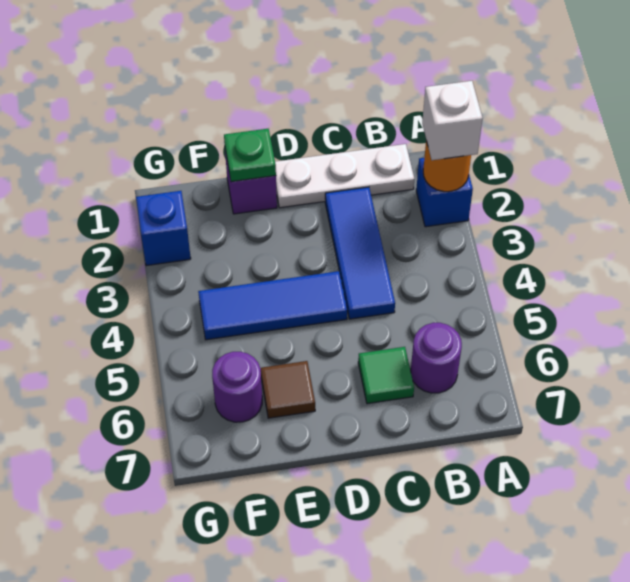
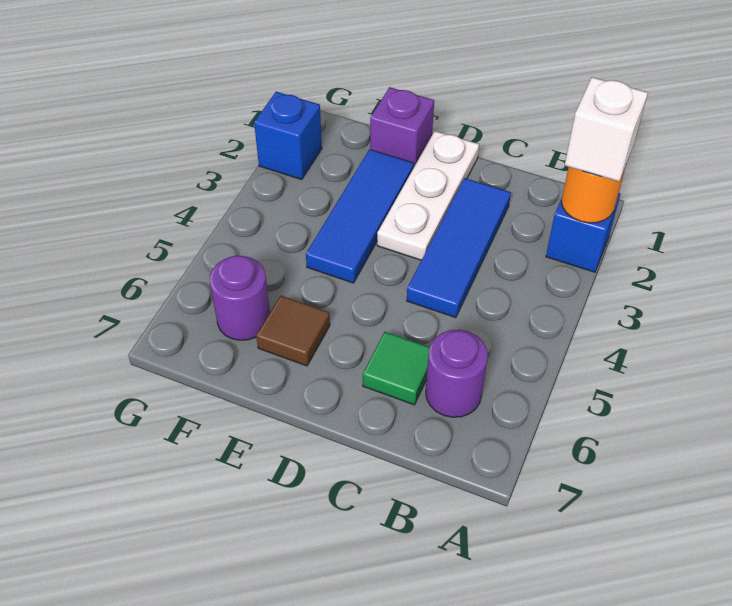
white plate B1:D1 level 1 -> white plate D1:D3 level 1
blue tile D4:F4 level 1 -> blue tile E2:E4 level 1
green plate E1 level 2 -> none

